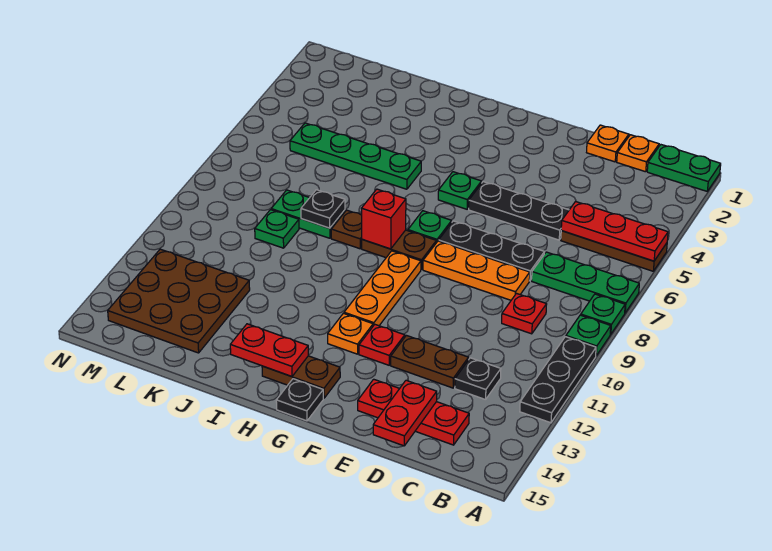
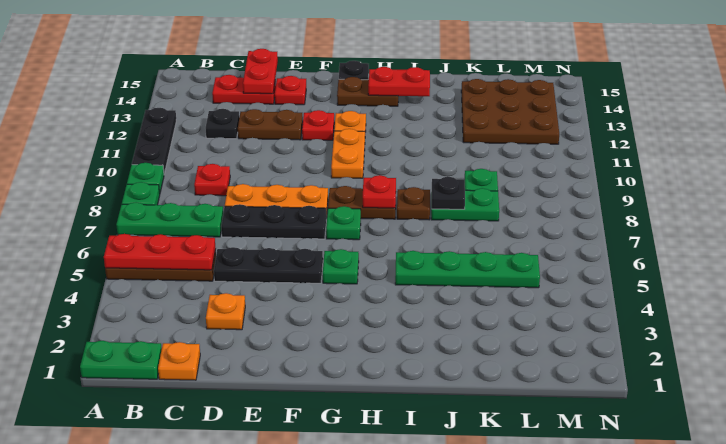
orange plate D1 level 1 -> orange plate D3 level 1
orange plate G9:G11 level 1 -> orange plate G10:G11 level 1
red brick H8 level 2 -> red plate H8 level 2

